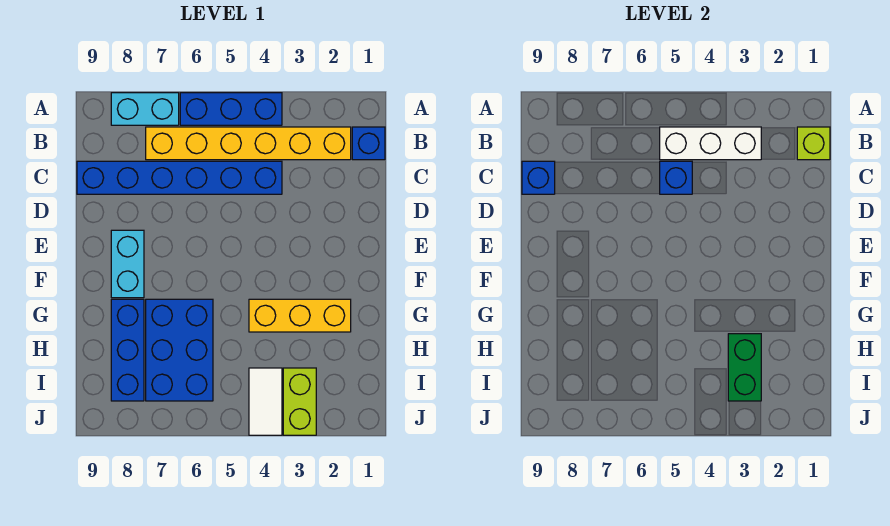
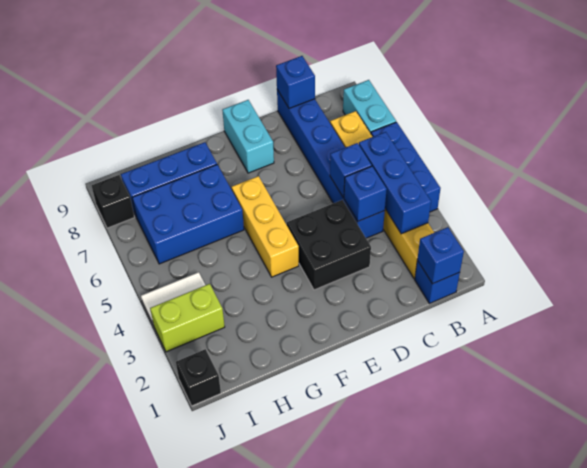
lime brick B1 level 2 -> blue brick B1 level 2
white brick B3:B5 level 2 -> blue brick B3:B5 level 2
none -> blue brick C4 level 2
none -> black brick D3:E4 level 1
cyan brick E8:F8 level 1 -> cyan brick E8:E9 level 1
yellow brick G2:G4 level 1 -> yellow brick F4:F6 level 1
green brick H3:I3 level 2 -> none
none -> black brick J1 level 1
none -> black brick J8 level 1

